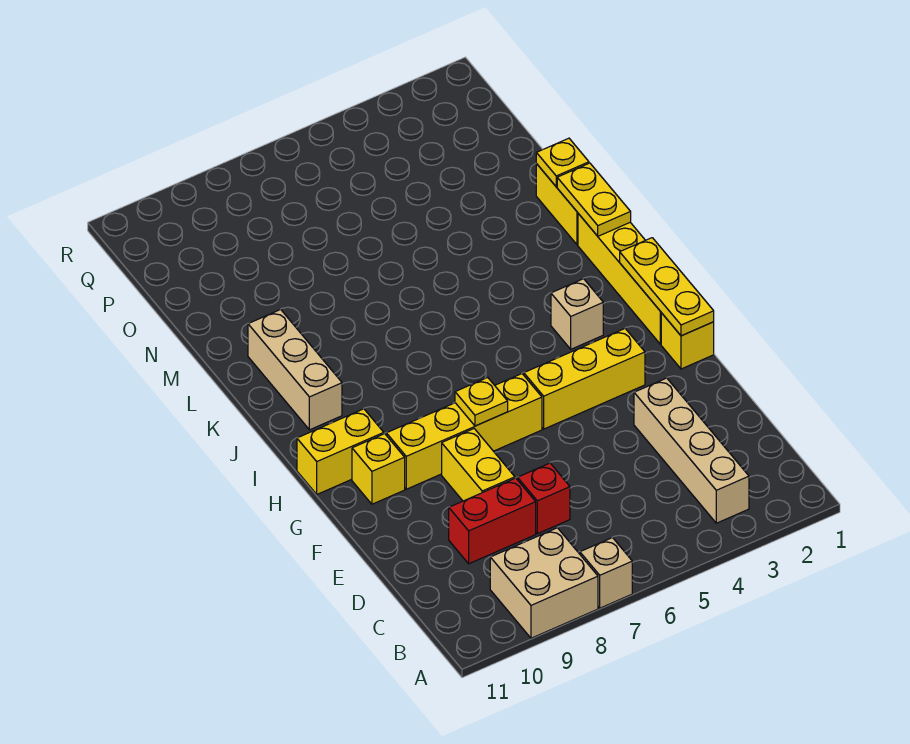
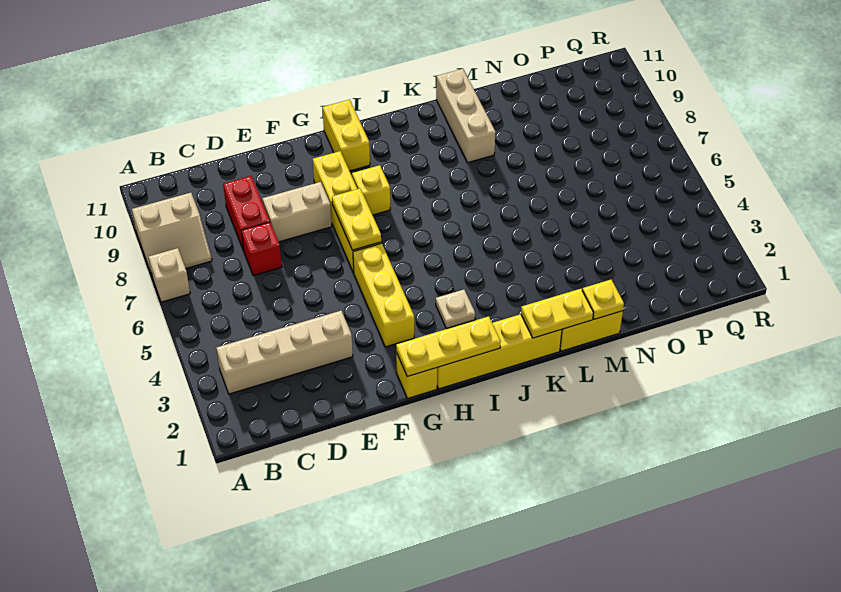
tan brick A8:B9 level 1 -> tan slope A8:B9 level 1 top 9
yellow brick E8:F8 level 1 -> tan brick E8:F8 level 1
yellow plate G7 level 2 -> yellow plate G6:G7 level 2
yellow brick G10 level 1 -> yellow brick H8 level 1
tan brick I3 level 1 -> tan plate I3 level 1
tan brick J10:L10 level 1 -> tan brick L9:L11 level 1

